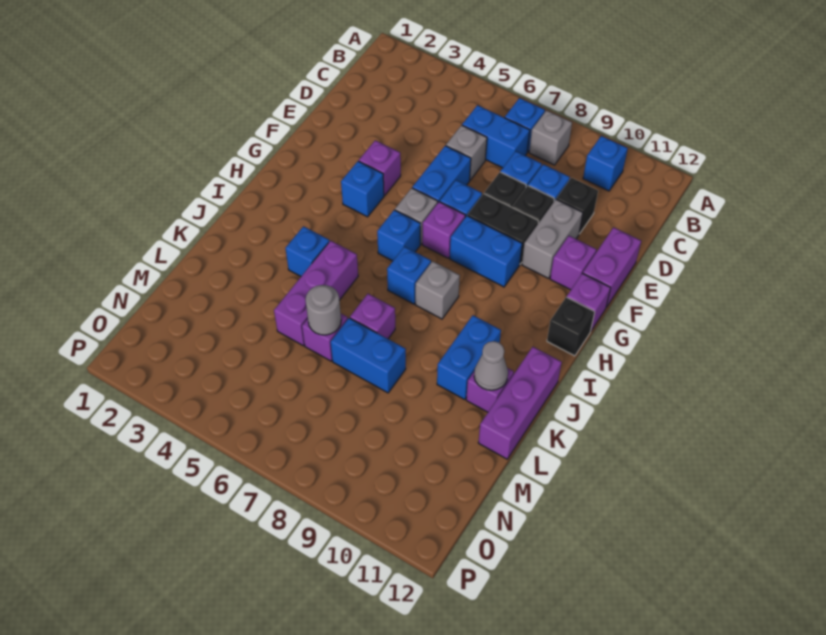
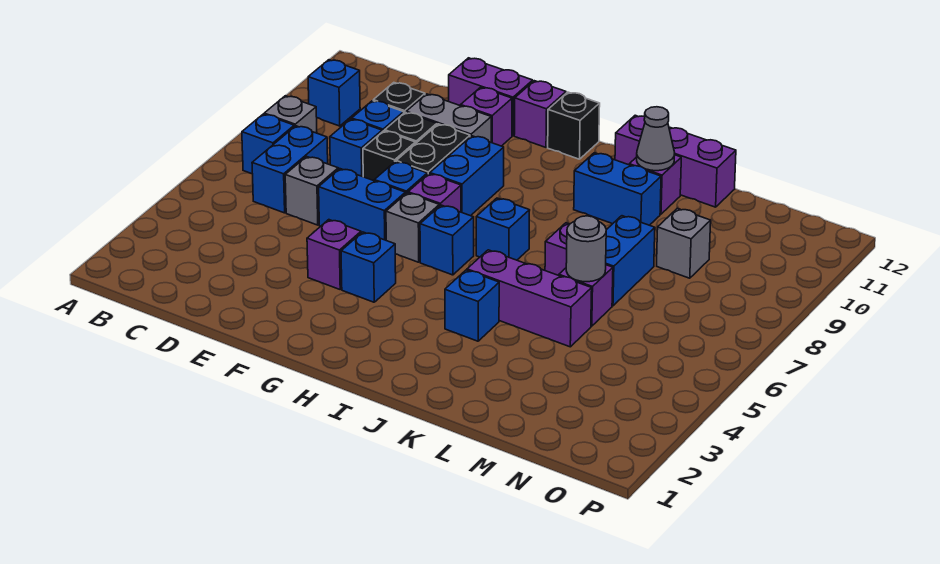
grey brick I8 level 1 -> grey brick M9 level 1

